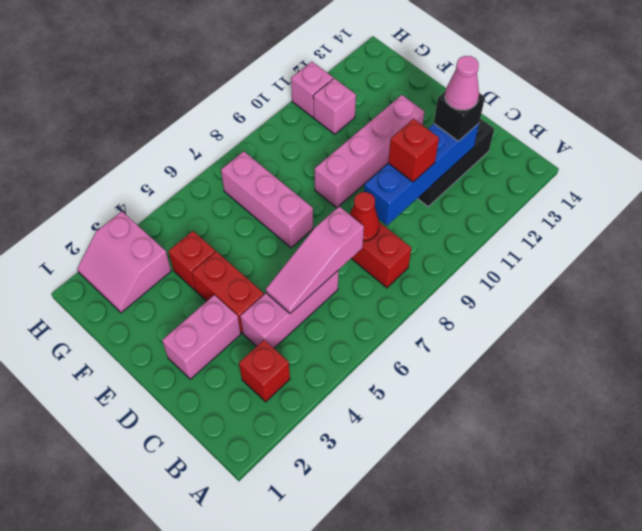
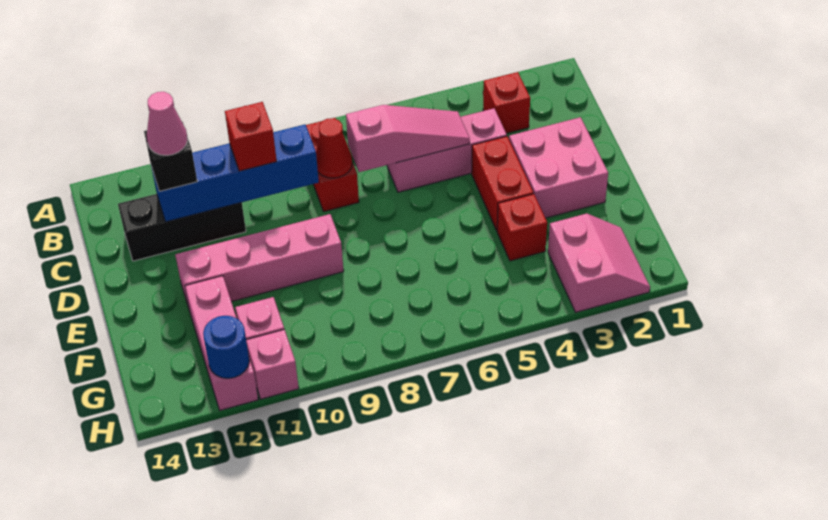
pink brick D2:D3 level 1 -> pink brick D2:E3 level 1
pink brick E7:G7 level 1 -> pink brick F12:H12 level 1
none -> blue round brick H12 level 2

